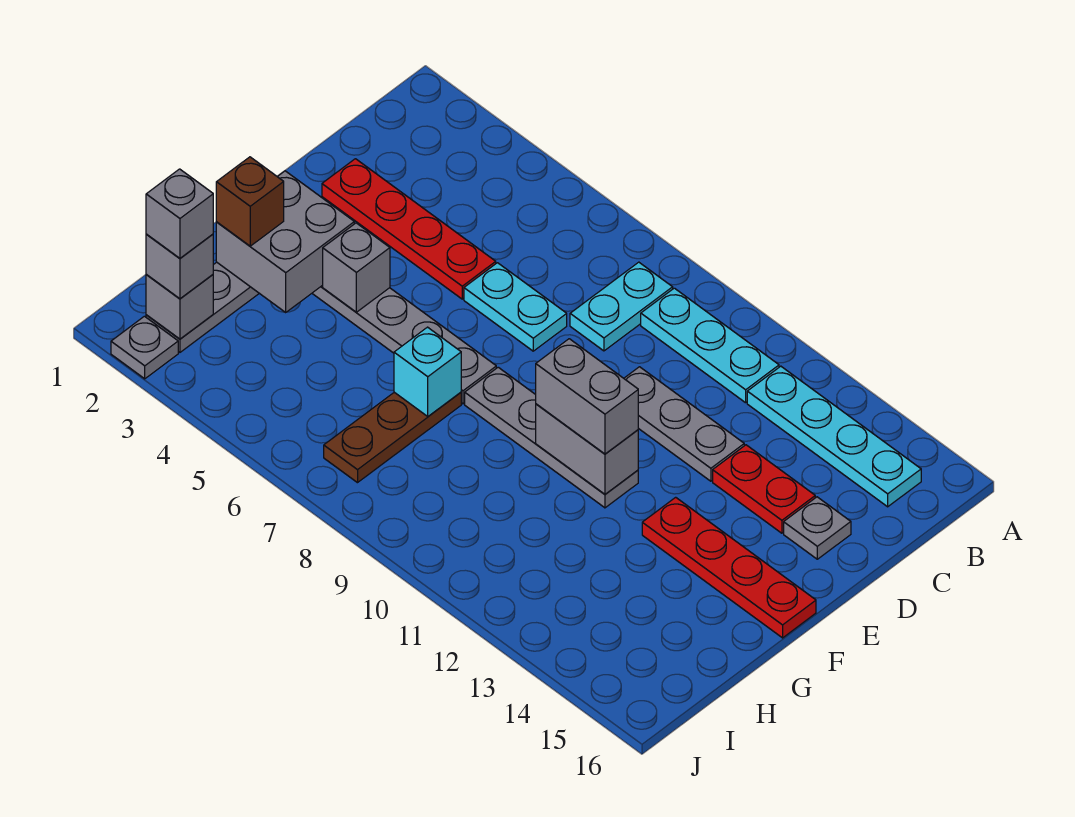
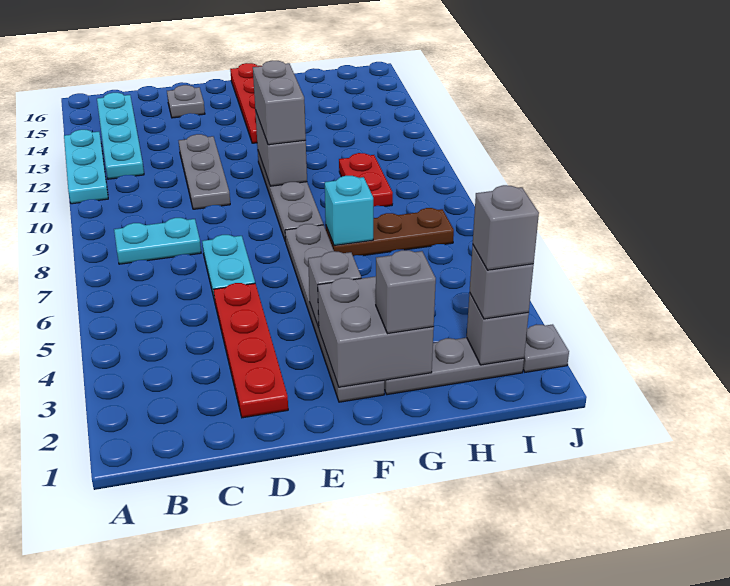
cyan plate B9:B11 level 1 -> cyan plate A11:A13 level 1
red plate D13:D14 level 1 -> red plate H9:H10 level 1
brown brick G2 level 3 -> grey brick G2 level 3

